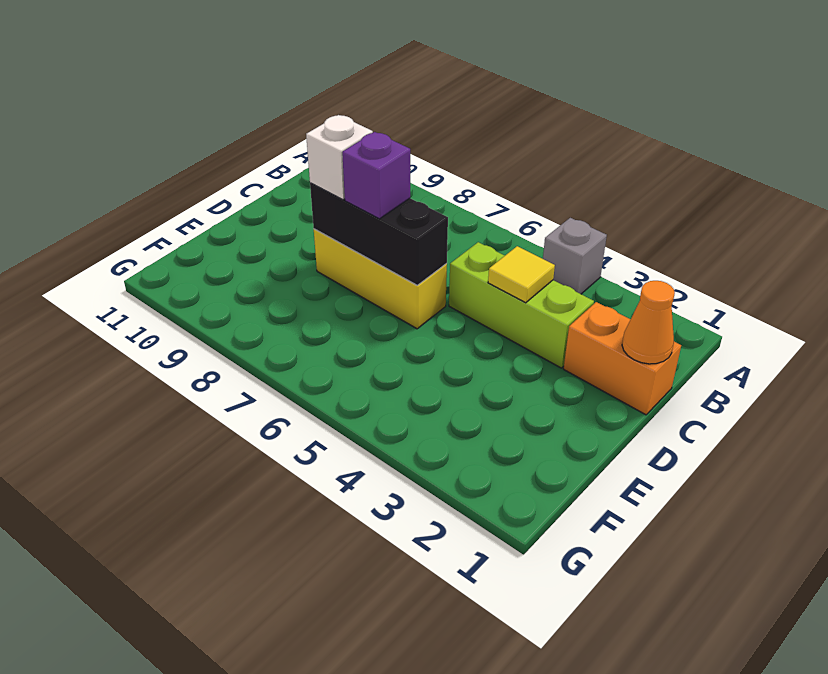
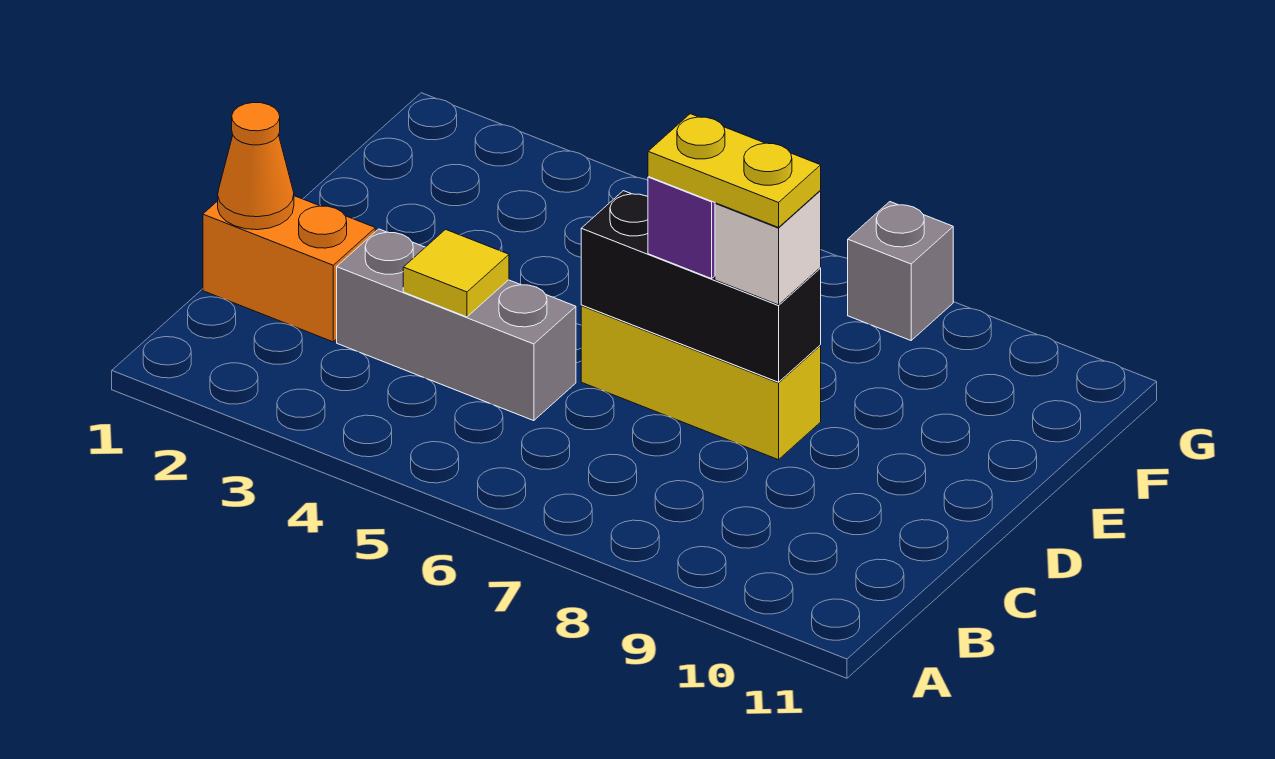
grey brick A4 level 1 -> grey brick G8 level 1
lime brick C3:C5 level 1 -> grey brick C3:C5 level 1
none -> yellow plate D7:D8 level 4

